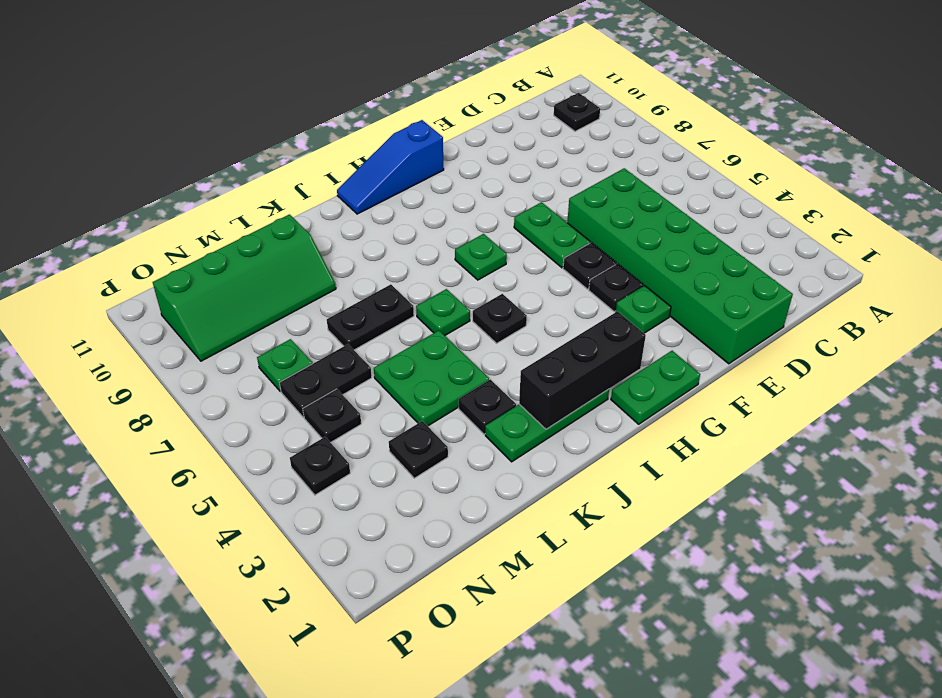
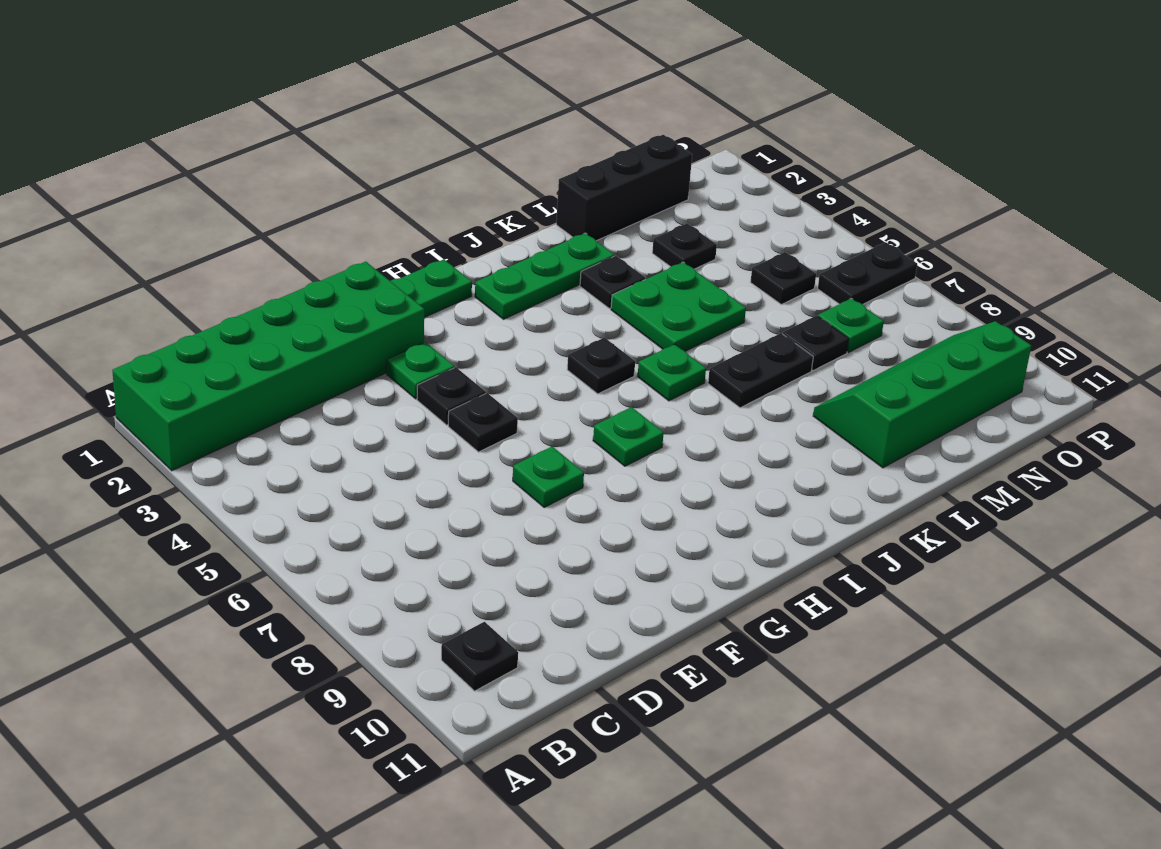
green brick D1:E6 level 1 -> green brick A1:F2 level 1
green plate F6:F7 level 1 -> green plate F7 level 1
blue slope G11:I11 level 1 top G -> none
black brick H2:J2 level 2 -> black brick L1:N1 level 1
black plate M6:N6 level 1 -> black plate O6:P6 level 1
black plate O4 level 1 -> black plate M7 level 1

